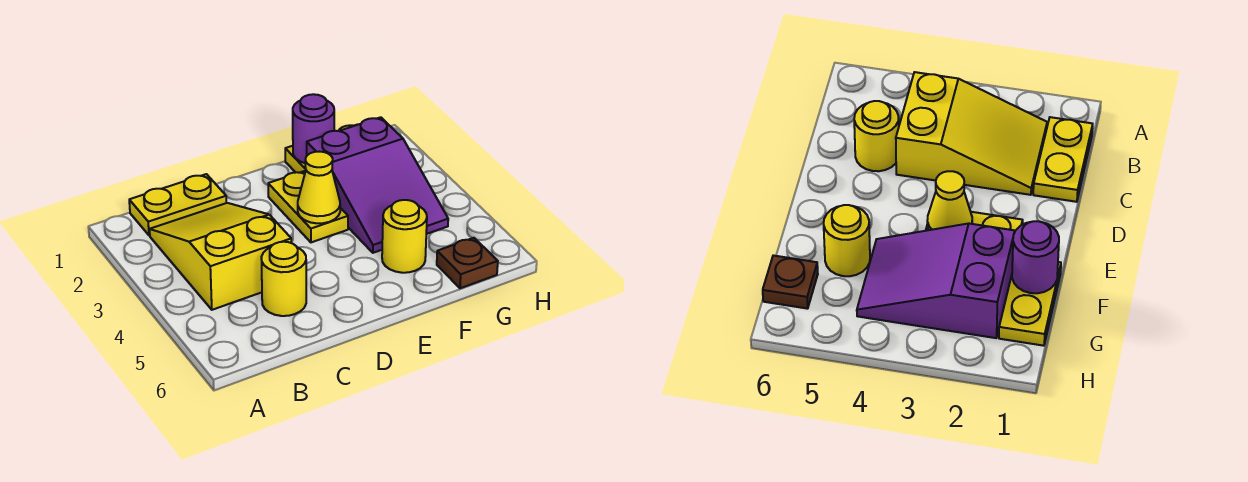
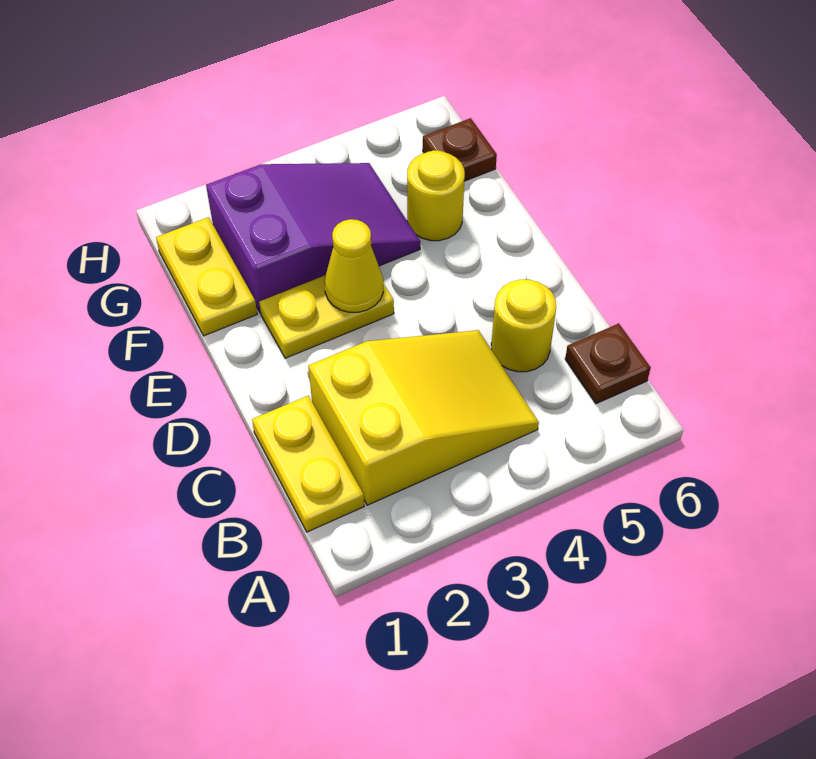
yellow slope B2:C4 level 1 top 4 -> yellow slope B2:C4 level 1 top 2
none -> brown plate B6 level 1
purple round brick F1 level 2 -> none

